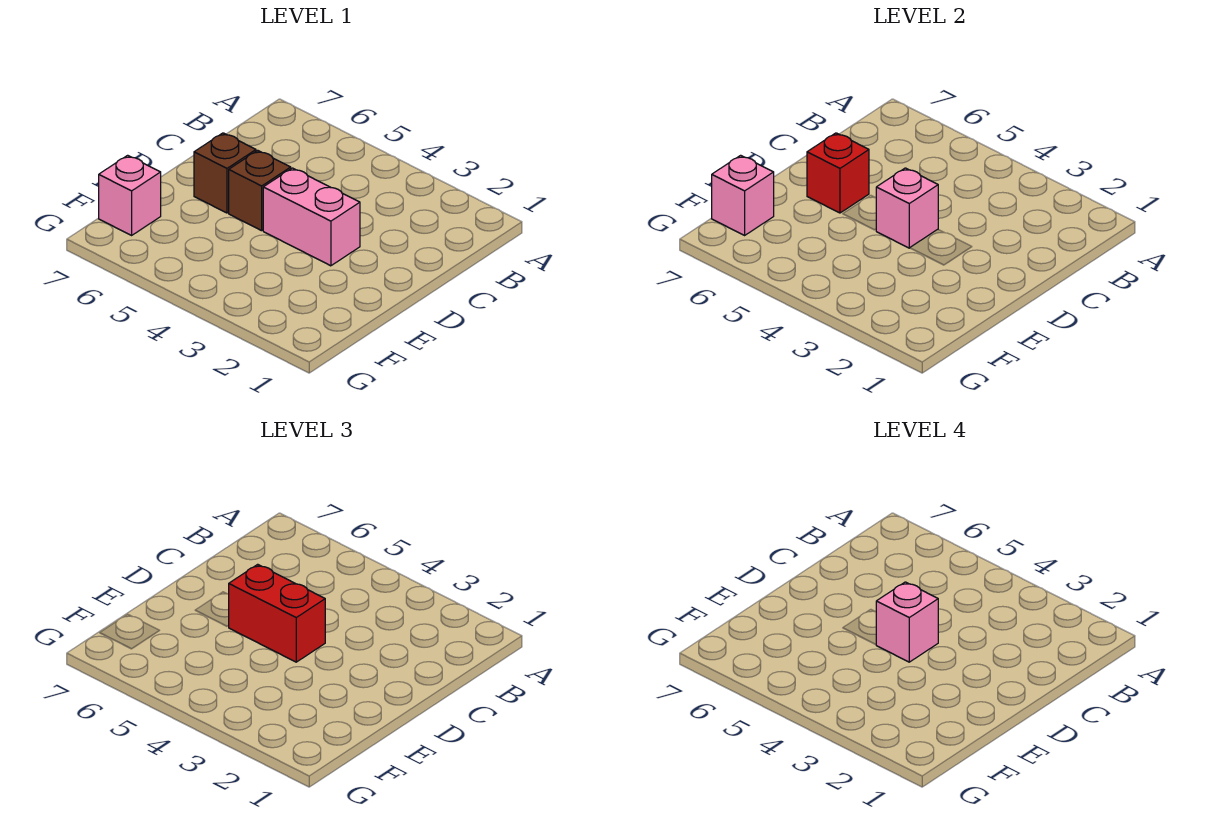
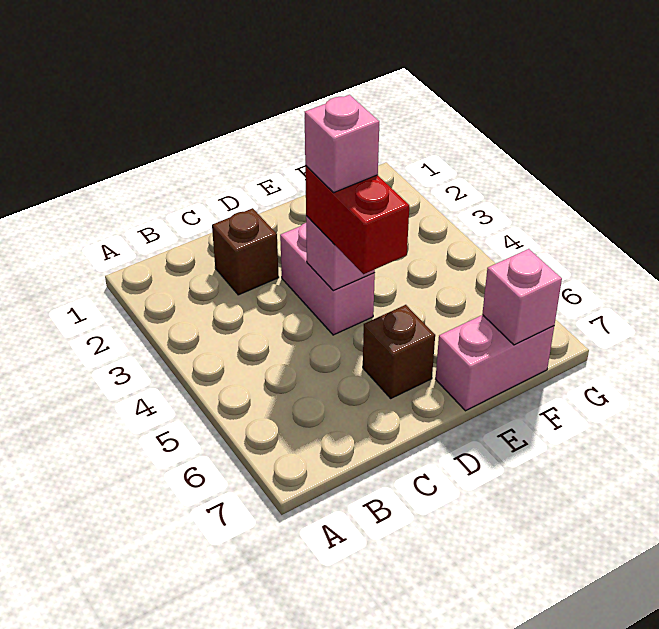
brown brick D5 level 1 -> brown brick C2 level 1
red brick D6 level 2 -> none
pink brick F7 level 1 -> pink brick E7:F7 level 1

